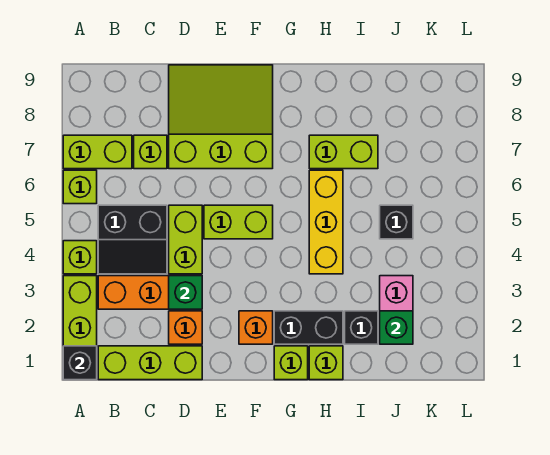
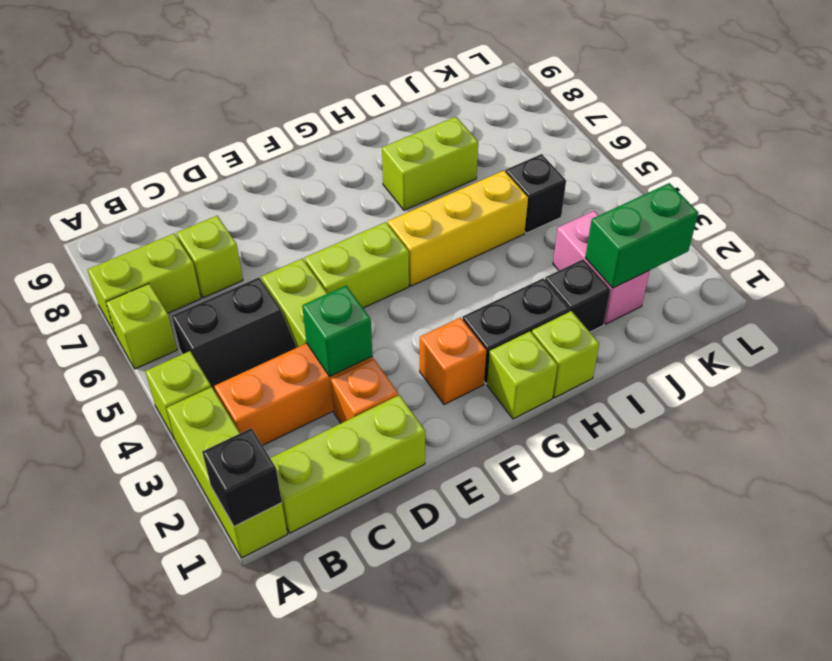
lime slope D7:F9 level 1 top 7 -> none
yellow brick H4:H6 level 1 -> yellow brick G5:I5 level 1
green brick J2 level 2 -> green brick J2:K2 level 2

